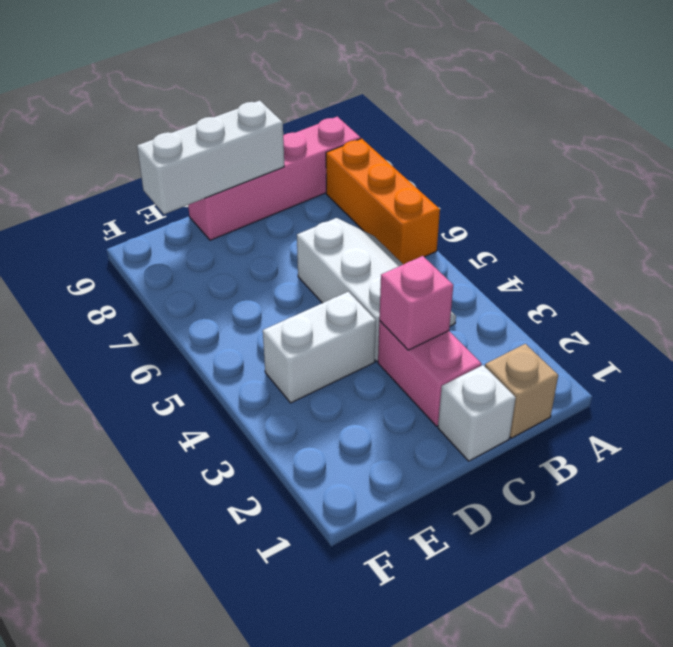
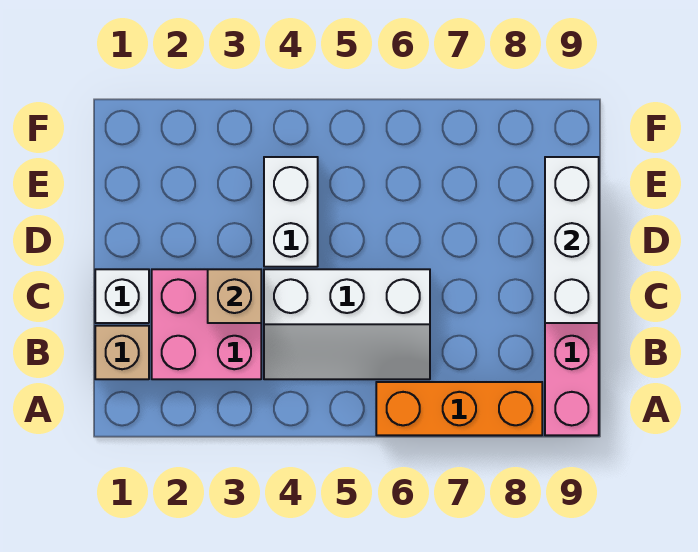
pink brick C2:C3 level 1 -> pink brick B2:C3 level 1
pink brick C3 level 2 -> tan brick C3 level 2

